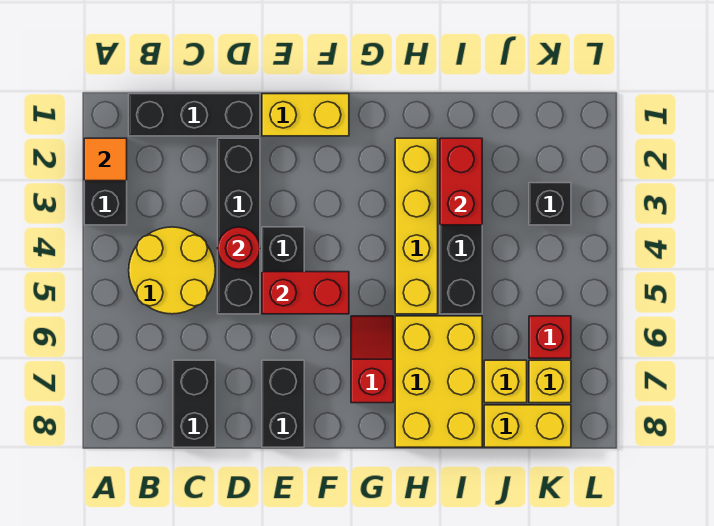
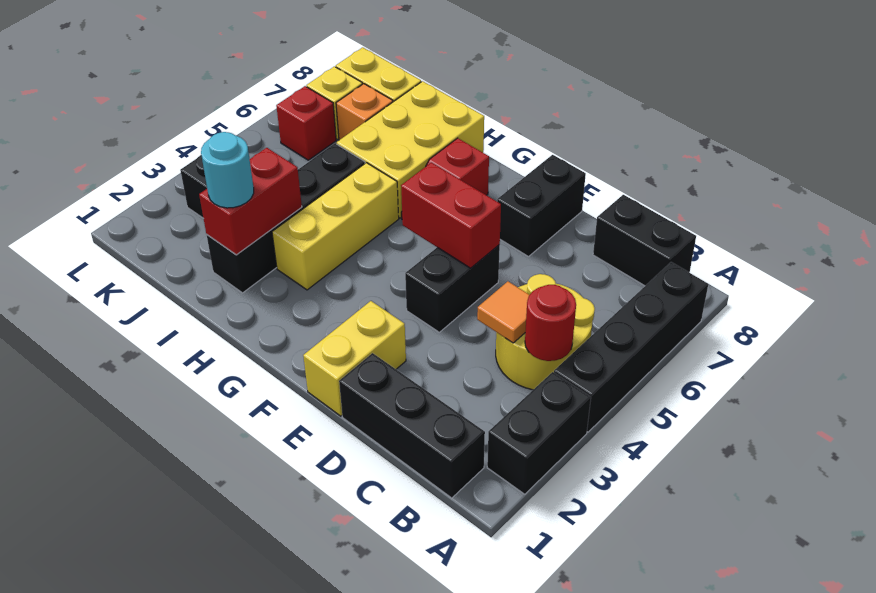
orange tile A2 level 2 -> orange tile C4 level 2
black brick C7:C8 level 1 -> black brick B8:C8 level 1
black brick D2:D5 level 1 -> black brick A4:A7 level 1
red round brick D4 level 2 -> red round brick B4 level 2
yellow brick E1:F1 level 1 -> yellow brick E1:E2 level 1
yellow brick H2:H5 level 1 -> yellow brick H3:H5 level 1
none -> cyan round brick I2 level 3
yellow brick J7 level 1 -> orange brick J7 level 1

